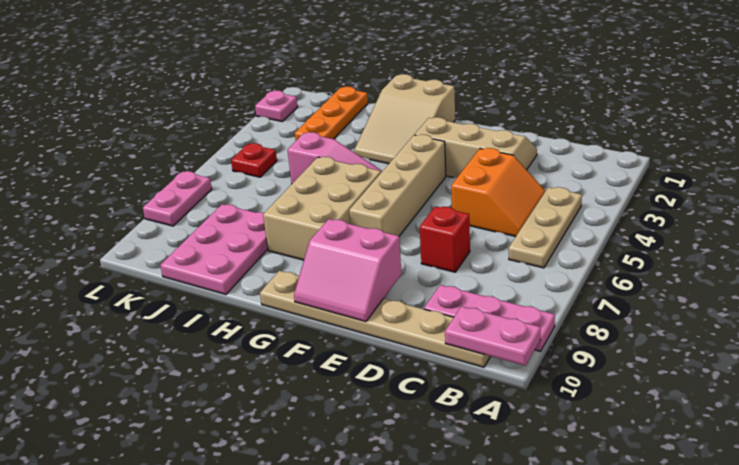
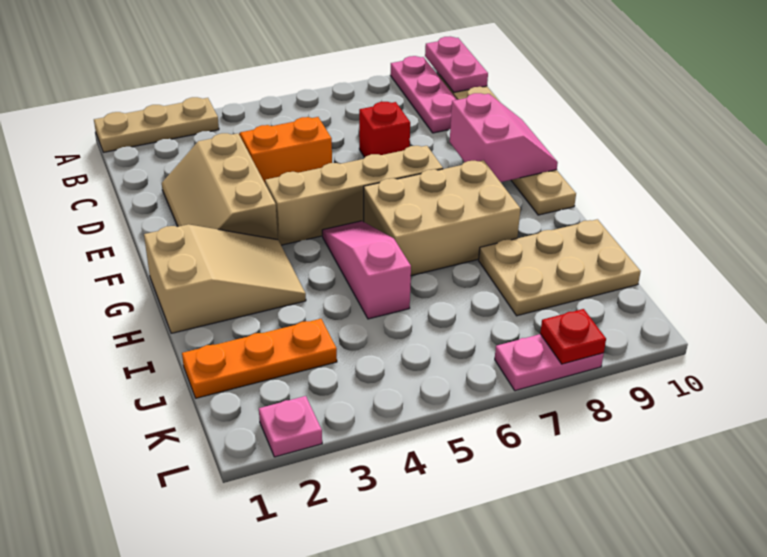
tan plate B4:B6 level 1 -> tan plate A1:A3 level 1
pink plate I8:J10 level 1 -> tan plate I8:J10 level 1
red plate K5 level 1 -> red plate L8 level 2

